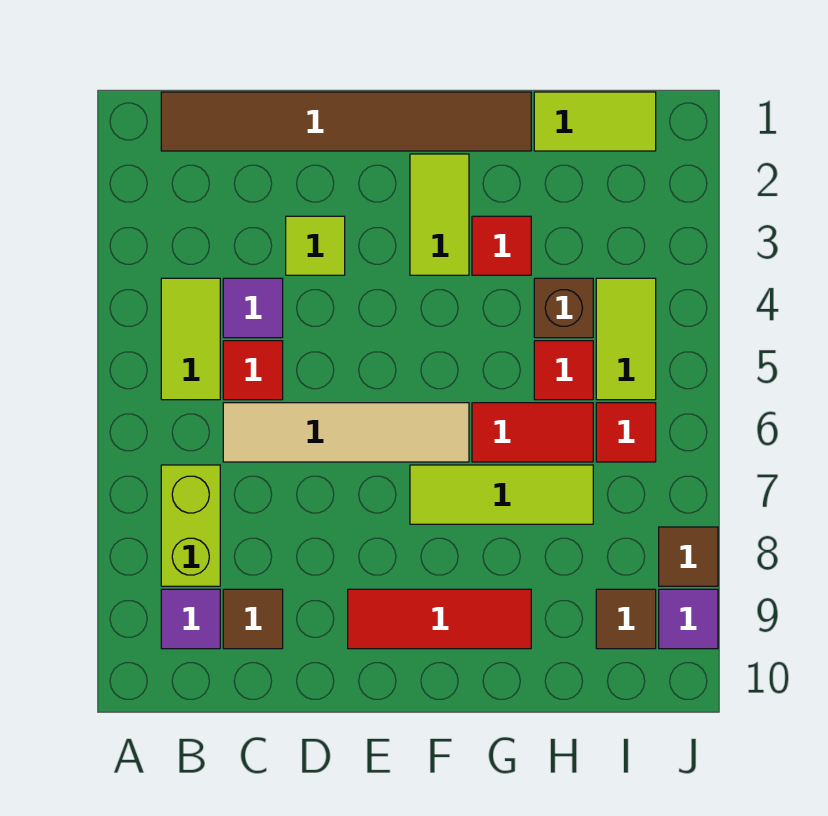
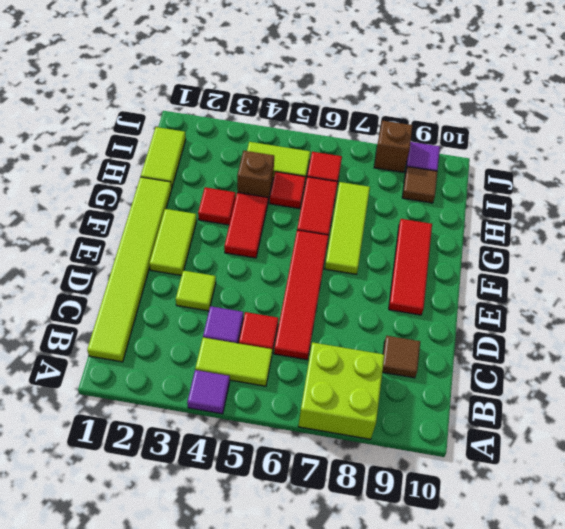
brown tile B1:G1 level 1 -> lime tile B1:G1 level 1
lime brick B7:B8 level 1 -> lime brick A7:B8 level 1
purple tile B9 level 1 -> purple tile A4 level 1
tan tile C6:F6 level 1 -> red tile C6:F6 level 1
lime tile F2:F3 level 1 -> lime tile E2:F2 level 1
none -> red tile F4:G4 level 1
brown tile J8 level 1 -> brown brick J8 level 1

